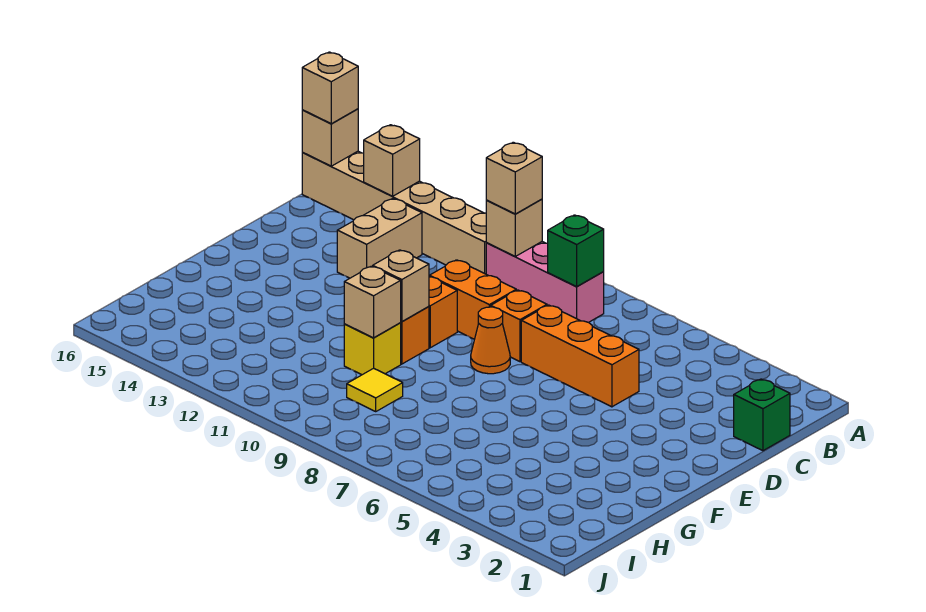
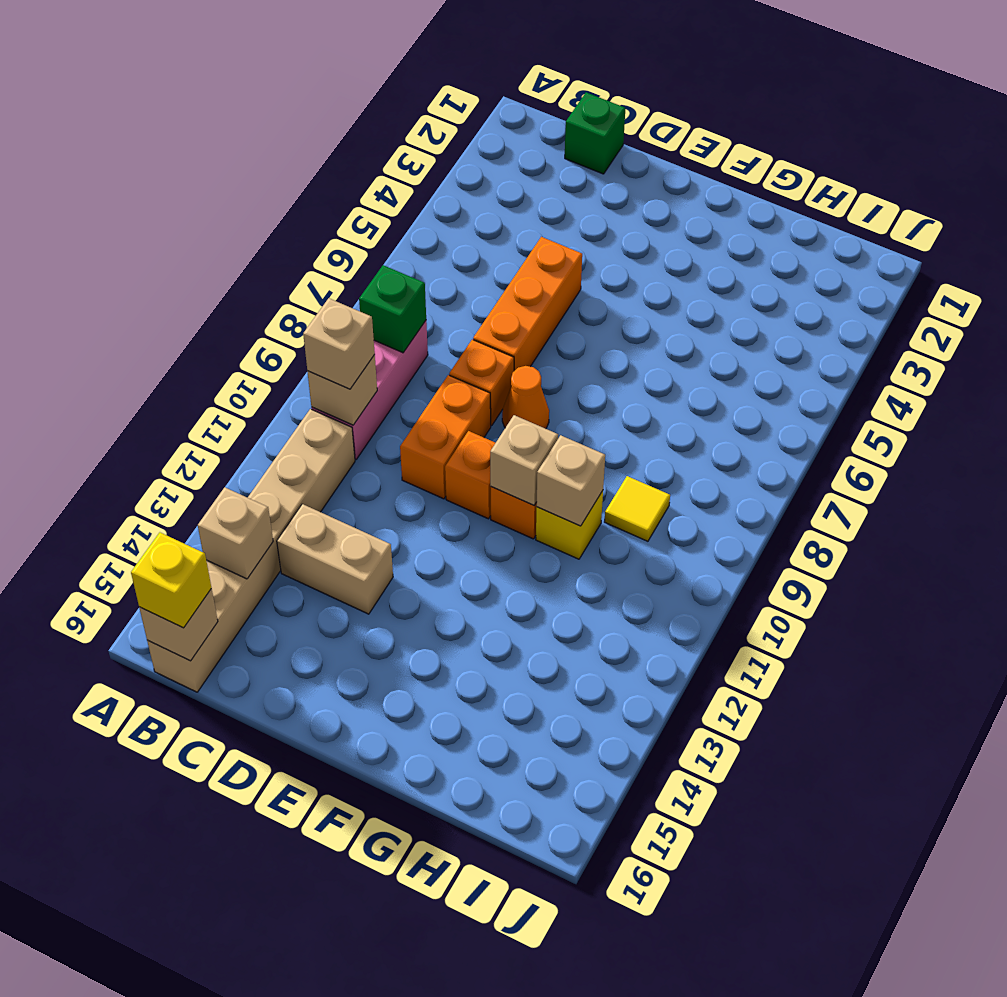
tan brick B16 level 3 -> yellow brick B16 level 3

